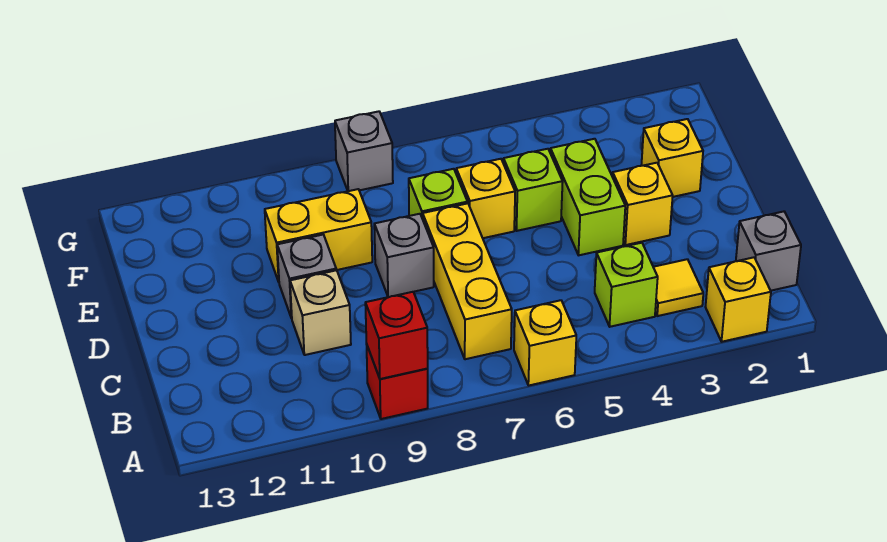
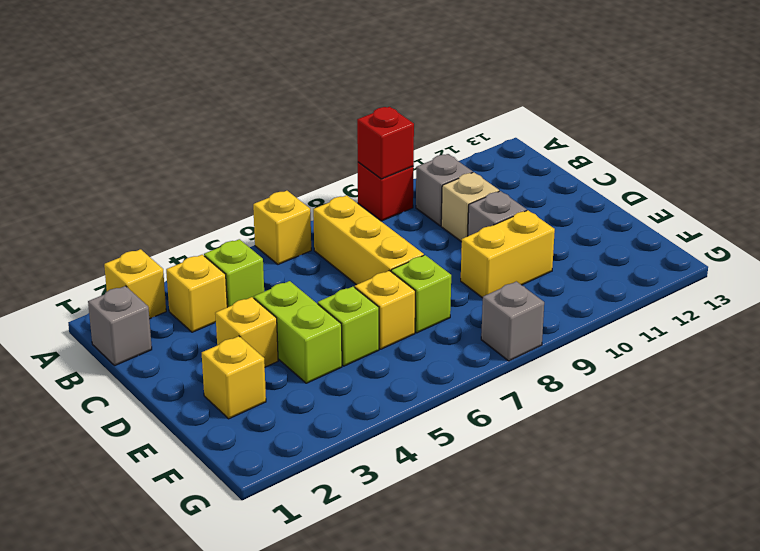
yellow tile B3 level 1 -> yellow brick B3 level 1
grey brick D8 level 1 -> grey brick B10 level 1

